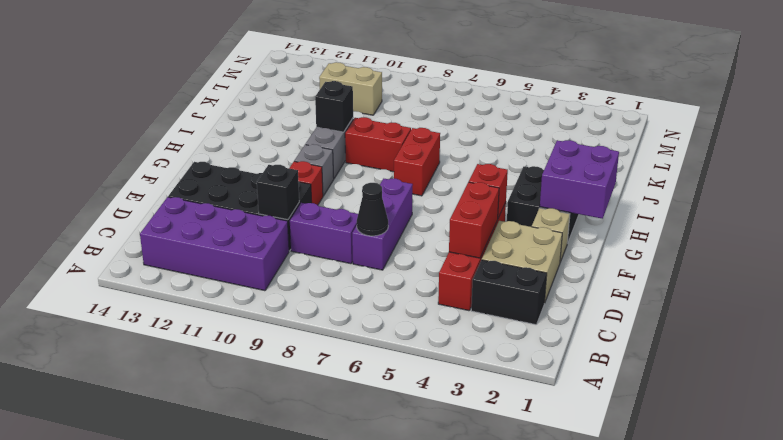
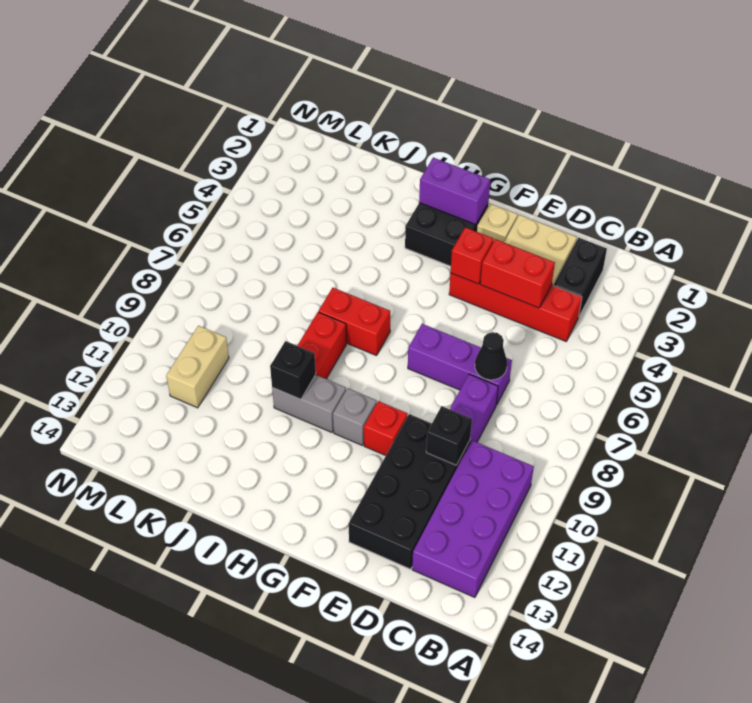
purple brick G1:H2 level 2 -> purple brick G2:H2 level 2

